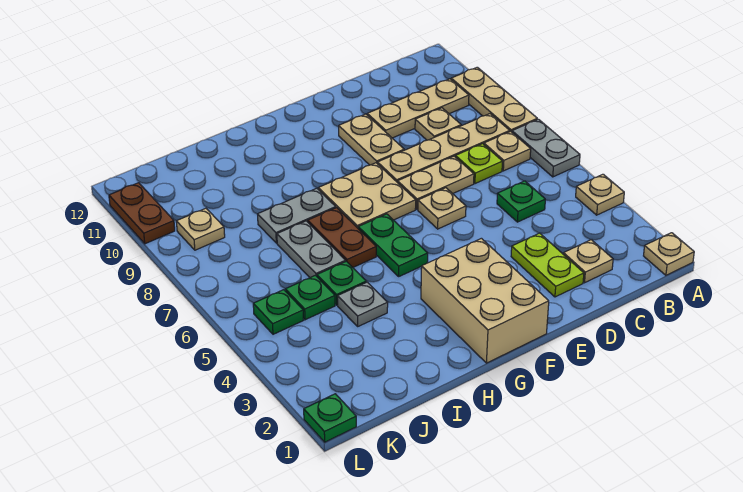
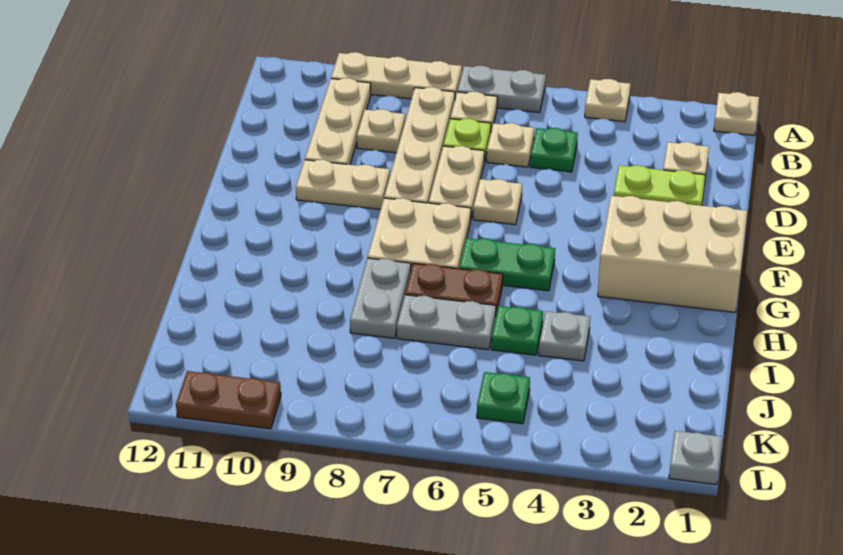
green plate J5 level 1 -> none
tan plate K9 level 1 -> tan plate C6 level 1
green plate L1 level 1 -> grey plate L1 level 1

